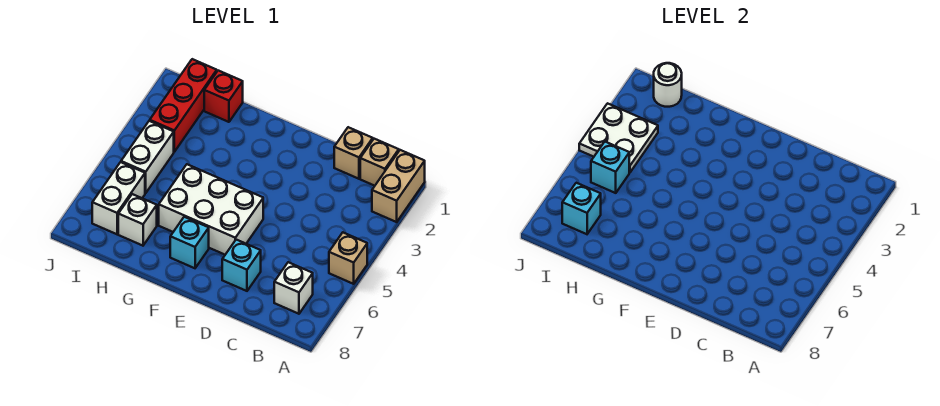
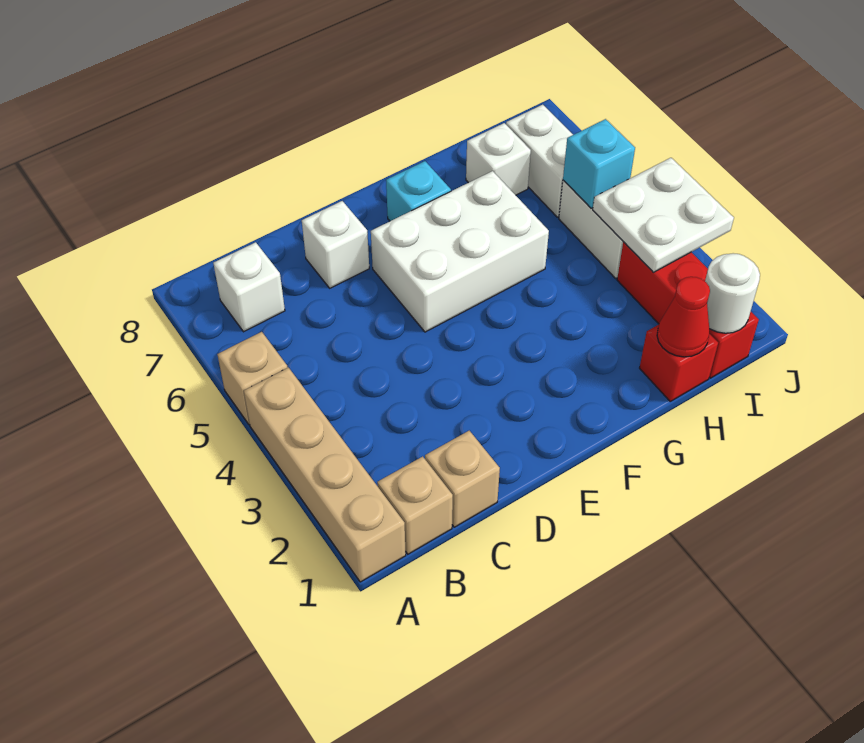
tan brick A1:A2 level 1 -> tan brick A1:A4 level 1
cyan brick D7 level 1 -> white brick D7 level 1
none -> red cone H1 level 2
cyan brick I7 level 2 -> none

